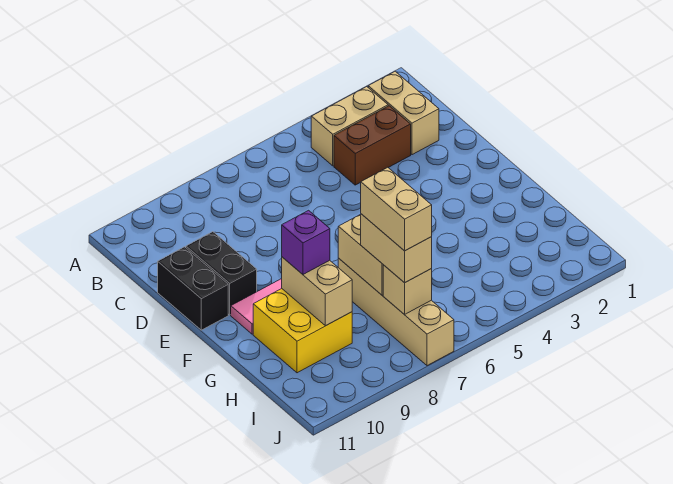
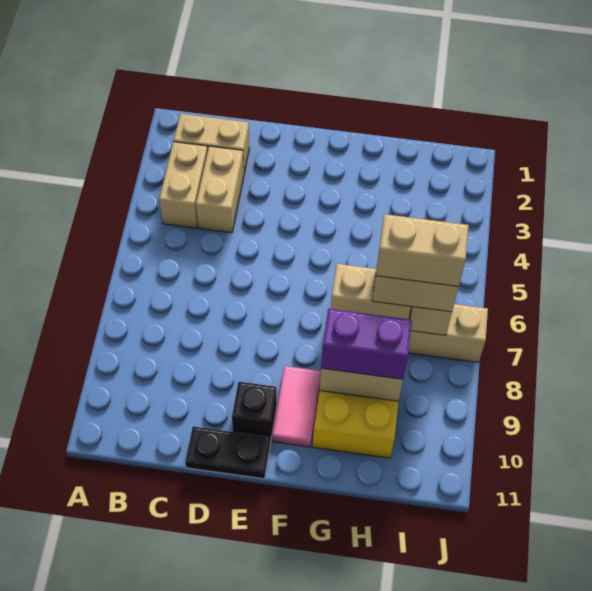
brown brick C3:C4 level 1 -> tan brick C3:C4 level 1
black brick D10:E10 level 1 -> black brick E10 level 1
black brick D11:E11 level 1 -> black plate D11:E11 level 1
purple brick G9 level 3 -> purple brick G9:H9 level 3

